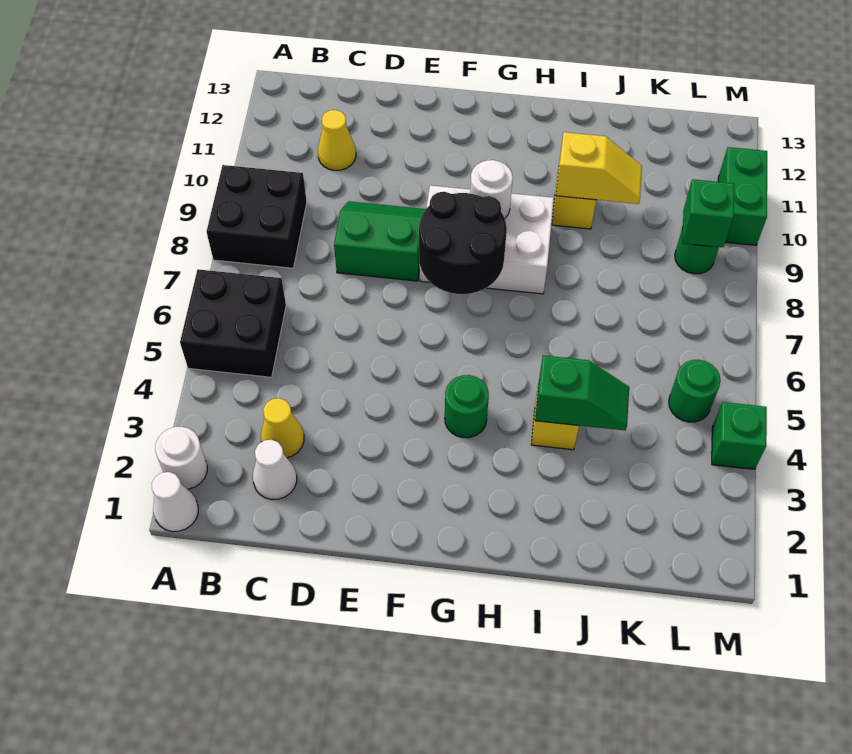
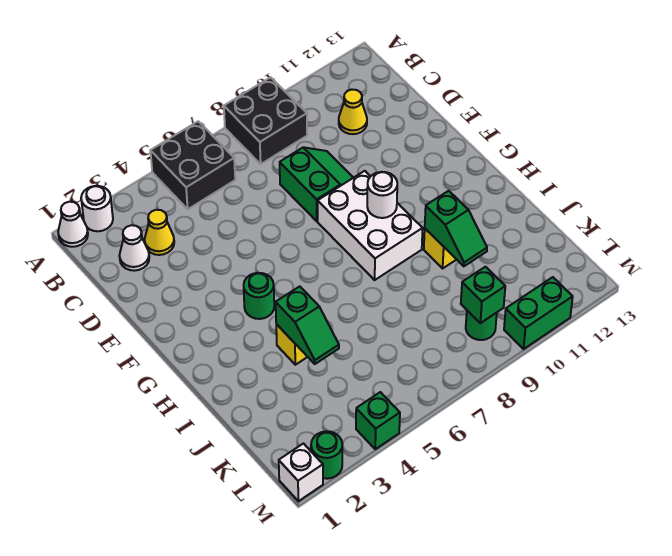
black round brick F7:G8 level 2 -> none
yellow slope I10:J10 level 2 top I -> green slope I10:J10 level 2 top I
green round brick L5 level 1 -> green round brick M2 level 1
none -> white brick M1 level 1

